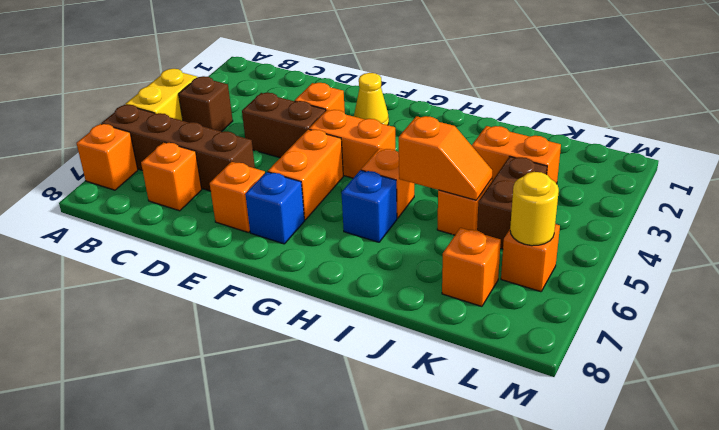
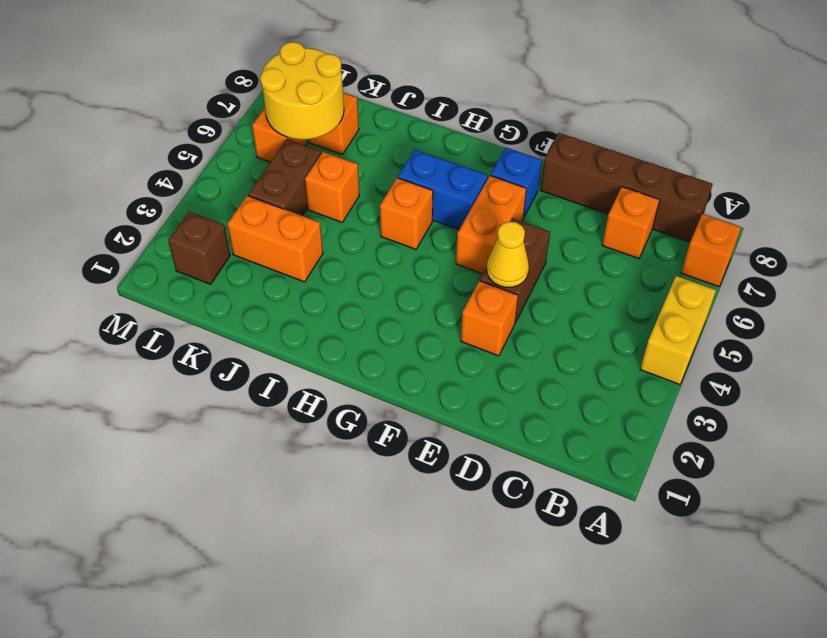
brown brick A6:D6 level 1 -> brown brick B8:E8 level 1
brown brick B4 level 1 -> brown brick L2 level 1
brown brick D4:E4 level 1 -> brown brick E4:E5 level 1
orange brick E7 level 1 -> none
yellow cone F2 level 1 -> yellow cone E4 level 2
orange brick F4:G4 level 1 -> none
blue brick H6 level 1 -> blue brick G6:H6 level 1
orange slope I5:J5 level 2 top I -> none
yellow round brick L6 level 2 -> yellow round brick K6:L7 level 2

